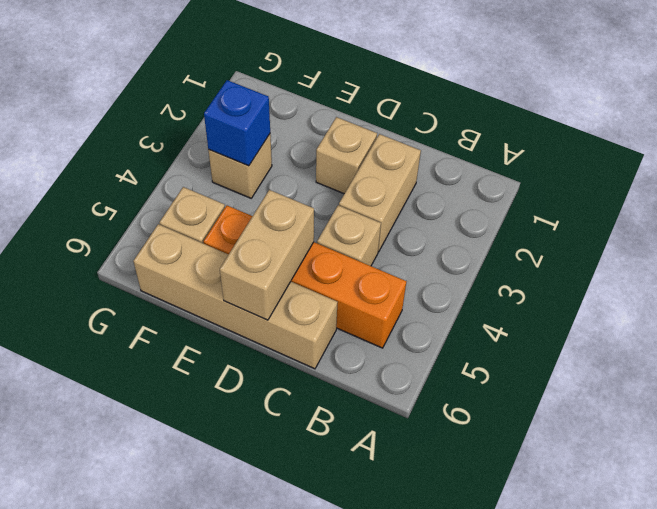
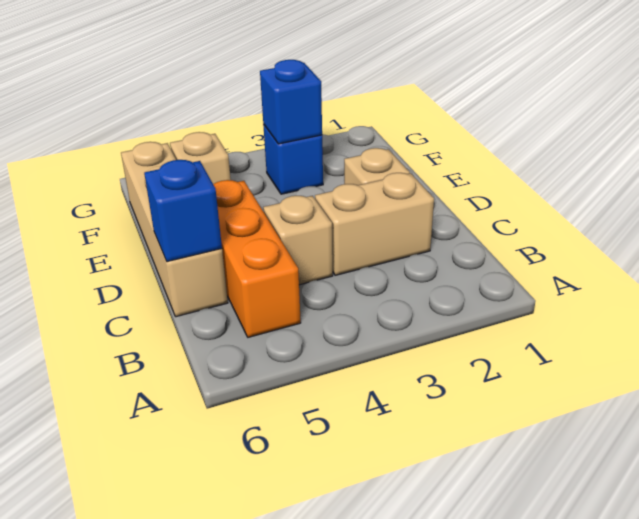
orange brick B5:E5 level 1 -> orange brick B5:D5 level 1
none -> blue brick C6 level 2
tan brick D5:D6 level 2 -> none
tan brick F3 level 1 -> blue brick F3 level 1

